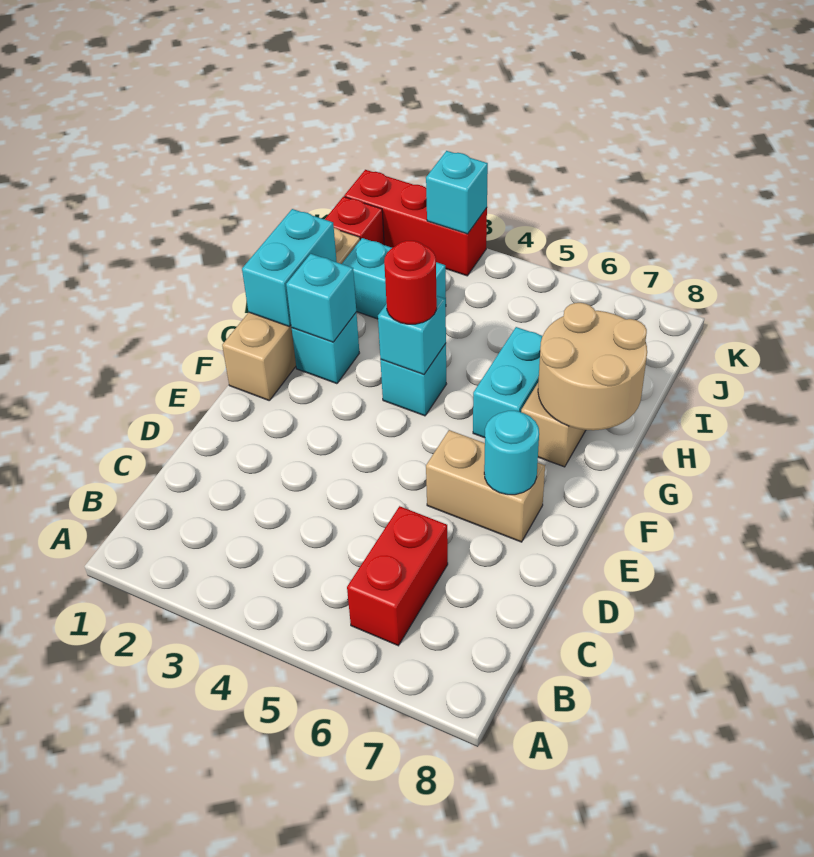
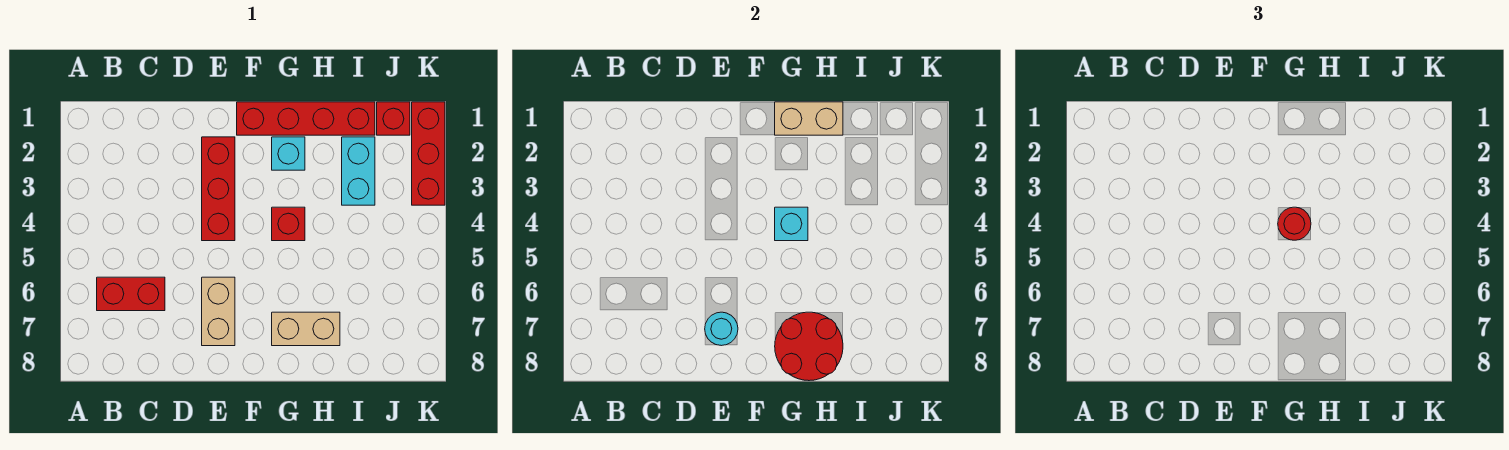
none -> red brick E2:E4 level 1
tan brick F1:I1 level 1 -> red brick F1:I1 level 1
cyan brick G1:H1 level 2 -> tan brick G1:H1 level 2
cyan brick G2 level 2 -> none
cyan brick G4 level 1 -> red brick G4 level 1
cyan brick G6:H6 level 1 -> none
tan round brick G7:H8 level 2 -> red round brick G7:H8 level 2
cyan brick K3 level 2 -> none

